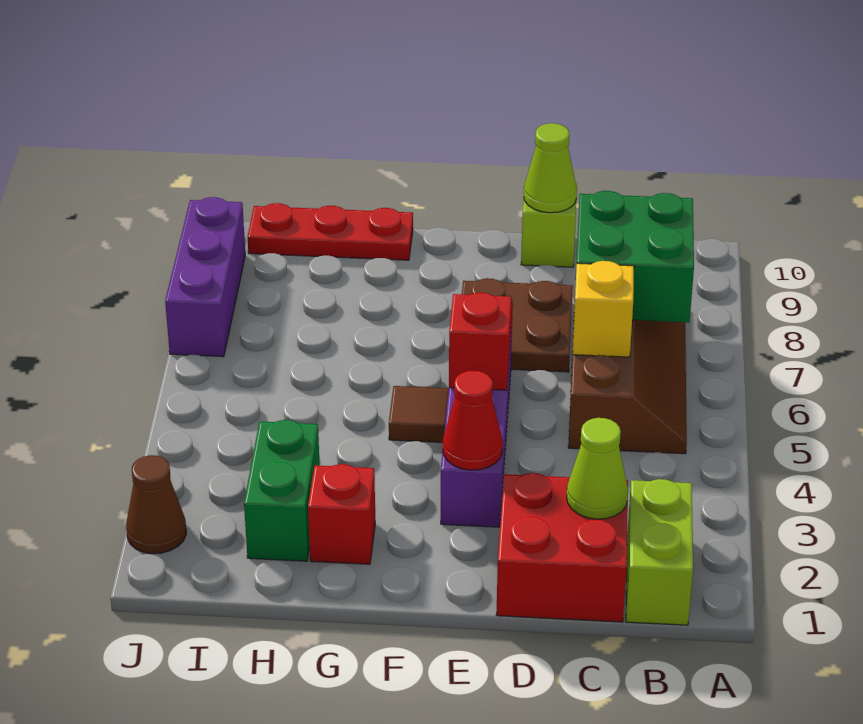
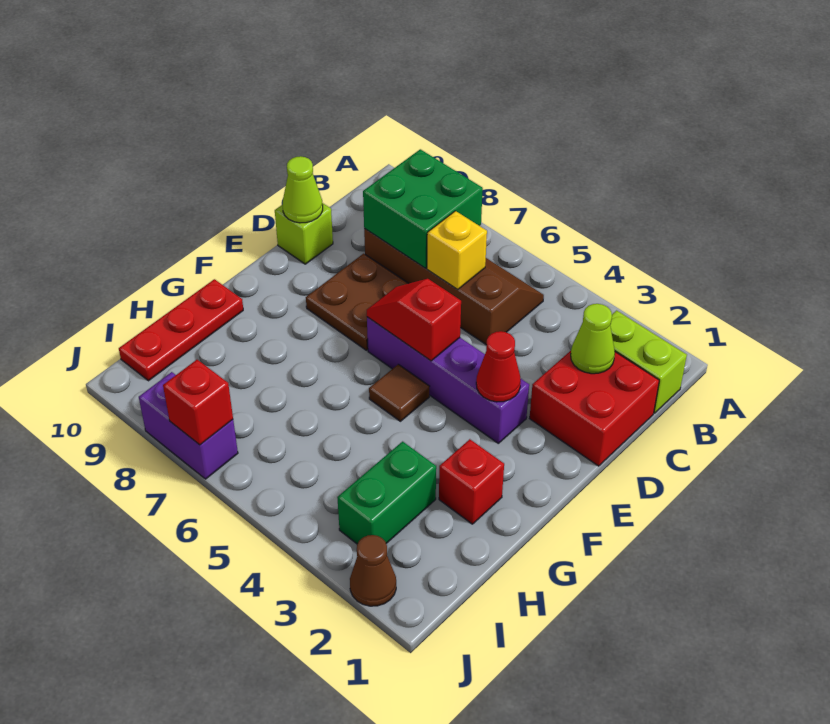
green brick H2:H3 level 1 -> green brick H3:I3 level 1
purple brick J7:J9 level 1 -> purple brick J7:J8 level 1
none -> red brick J7 level 2

